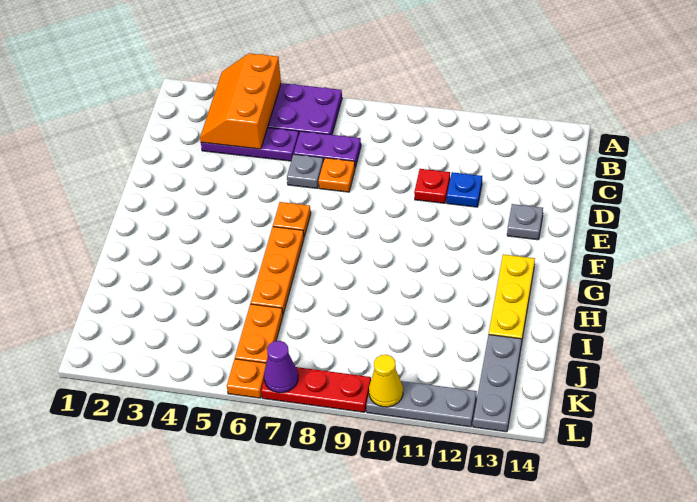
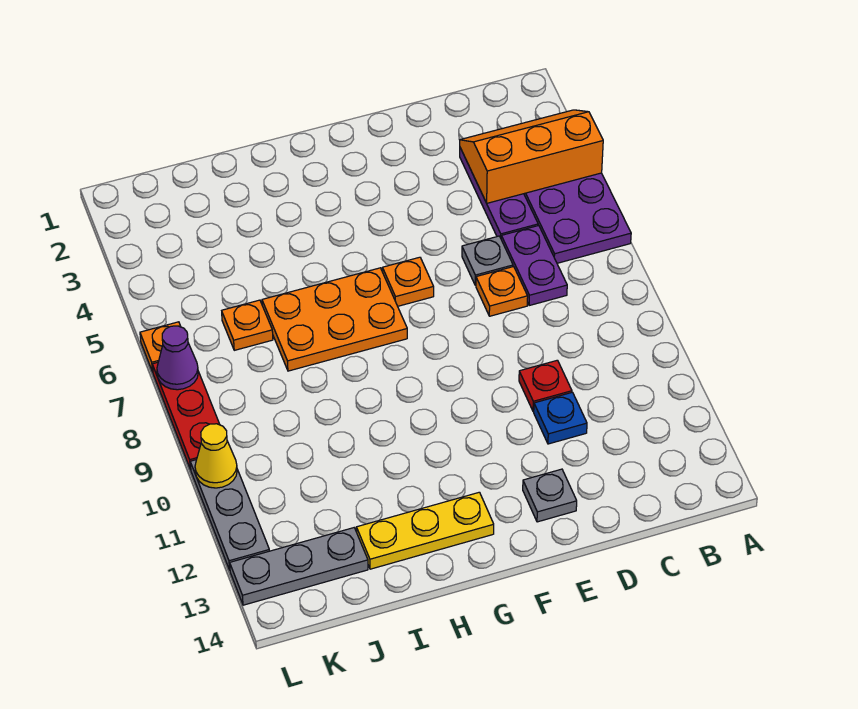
orange plate G6:I6 level 1 -> orange plate G6:I7 level 1
orange plate J6:K6 level 1 -> orange plate J6 level 1

